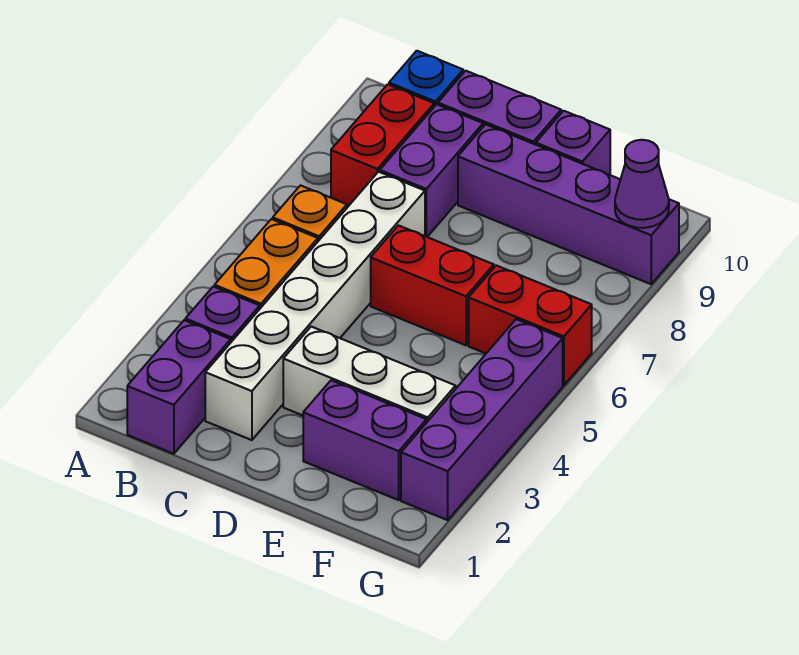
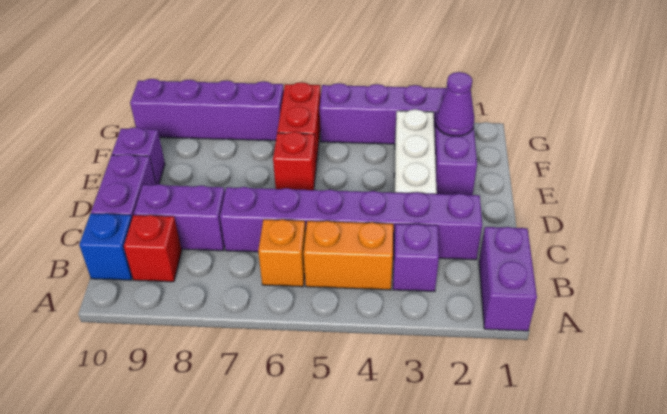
purple brick B1:B2 level 1 -> purple brick A1:B1 level 1
red brick B8:B9 level 1 -> red brick B9 level 1
white brick C2:C7 level 1 -> purple brick C2:C7 level 1
red brick D6:E6 level 1 -> red brick E6 level 1
purple brick D9:G9 level 1 -> purple brick G7:G10 level 1
purple cone G9 level 2 -> purple cone F2 level 2

